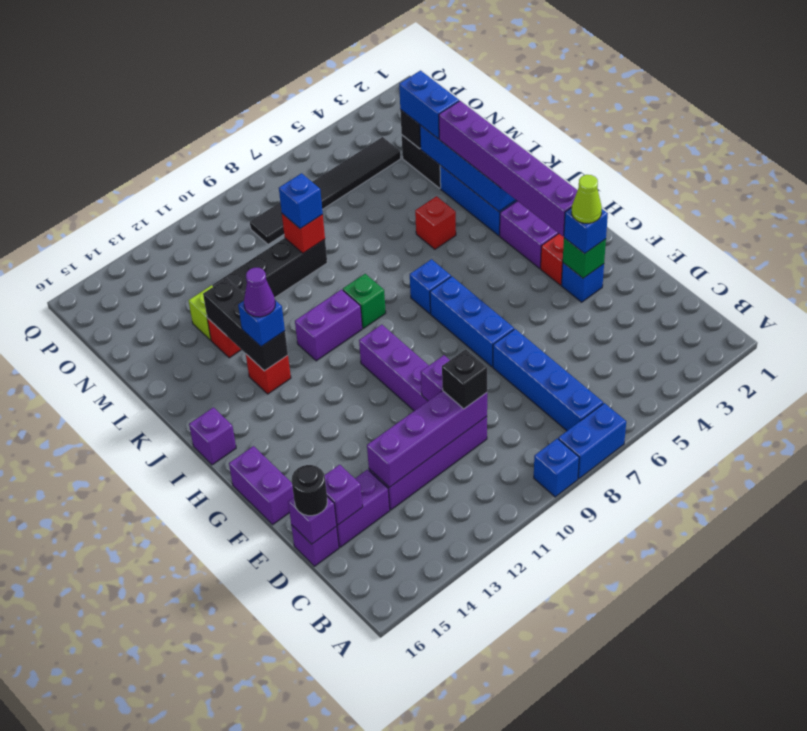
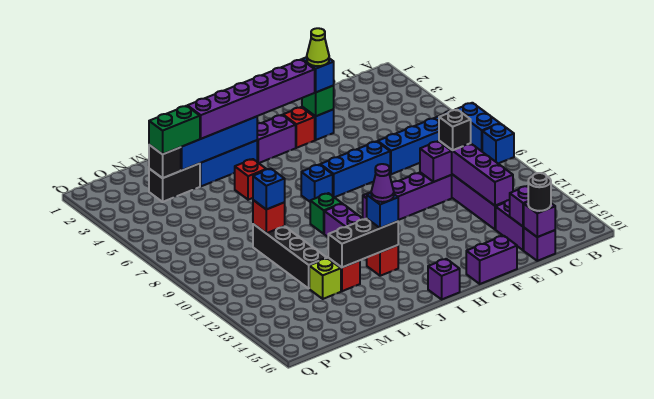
blue brick M3:N3 level 3 -> green brick M3:N3 level 3
black tile O4:O9 level 1 -> none

